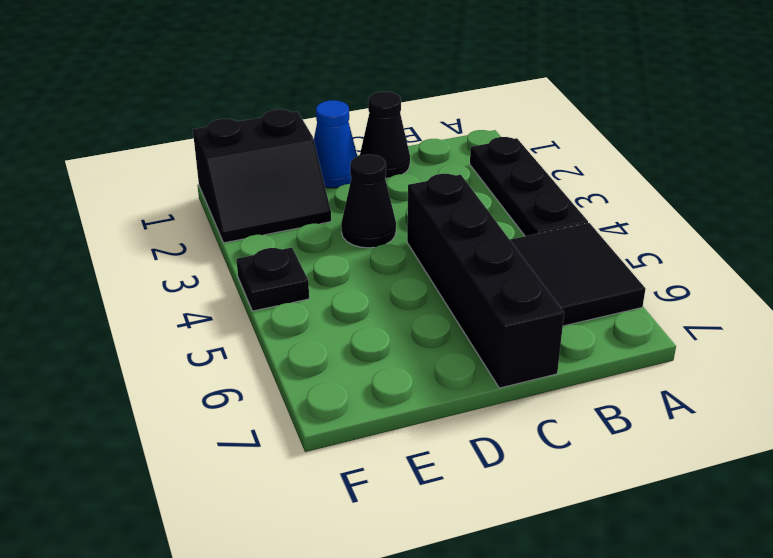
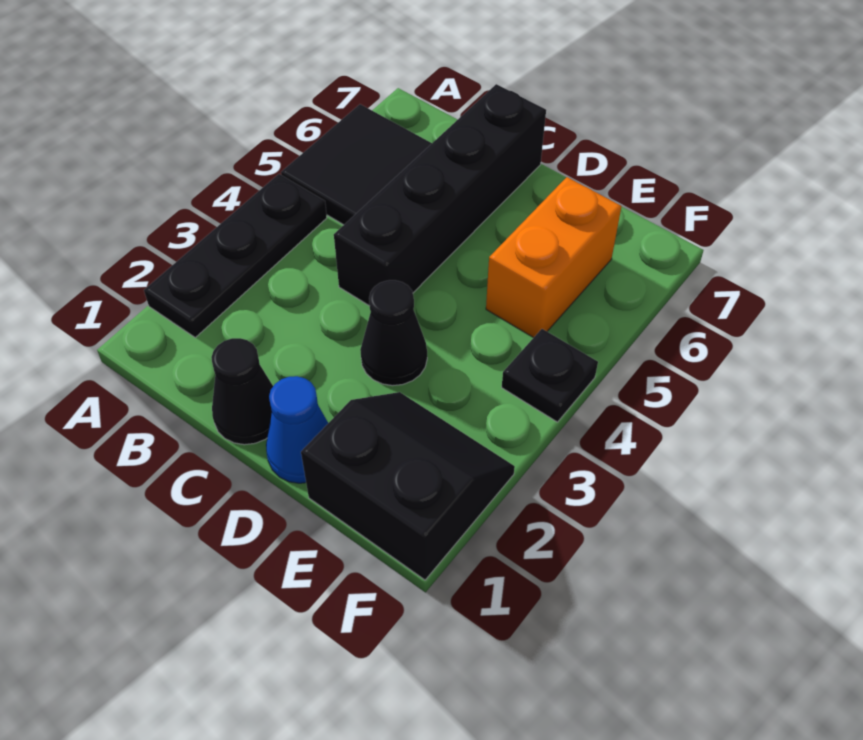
none -> orange brick E5:E6 level 1

